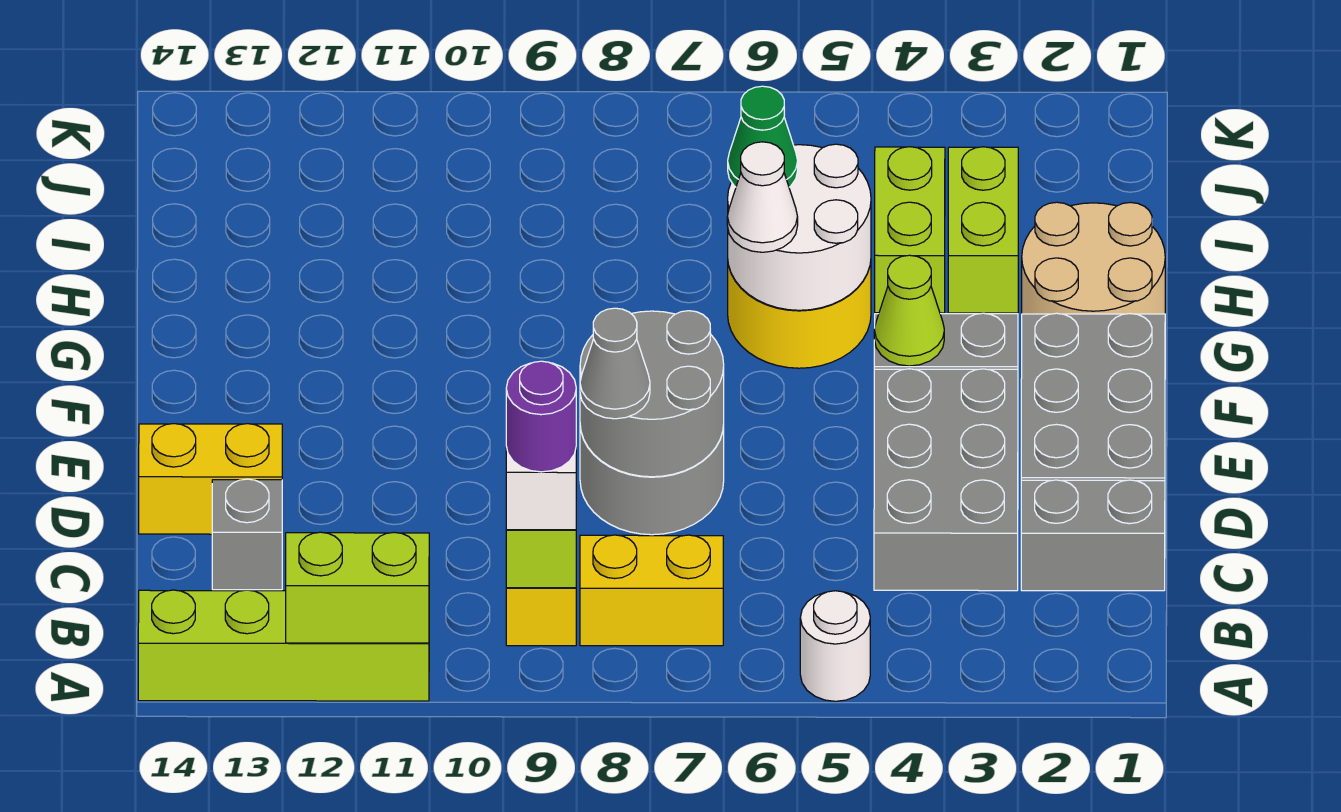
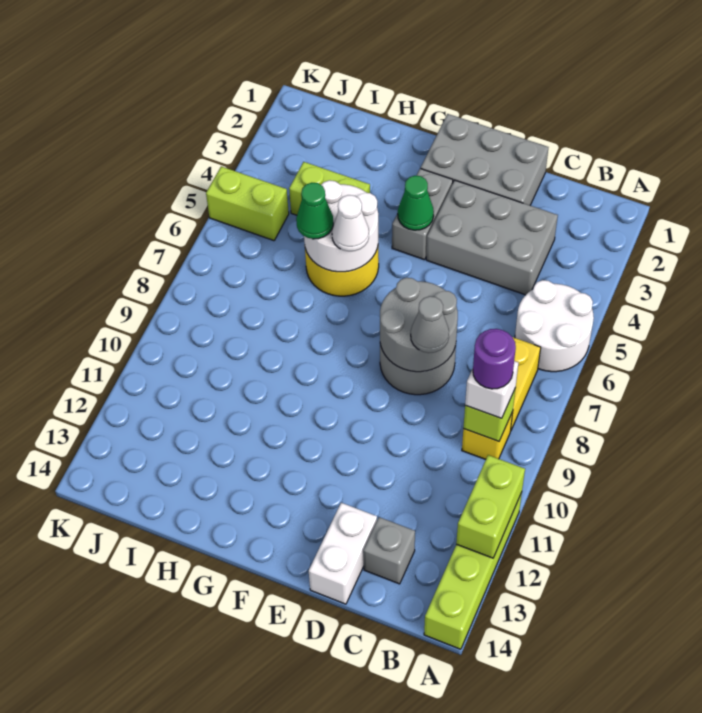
white round brick A5 level 1 -> white round brick A5:B6 level 1
grey brick C1:C2 level 1 -> none
yellow brick D13:D14 level 1 -> white brick D13:D14 level 1
lime cone F4 level 2 -> green cone F4 level 2
tan round brick G1:H2 level 1 -> none
lime brick H3:I3 level 1 -> lime brick J5:K5 level 1

